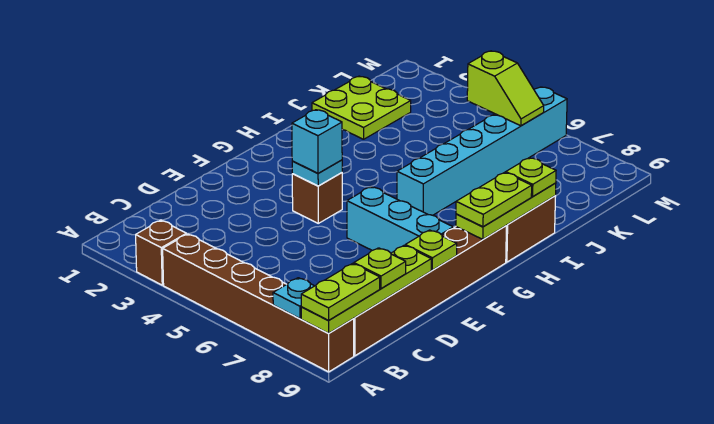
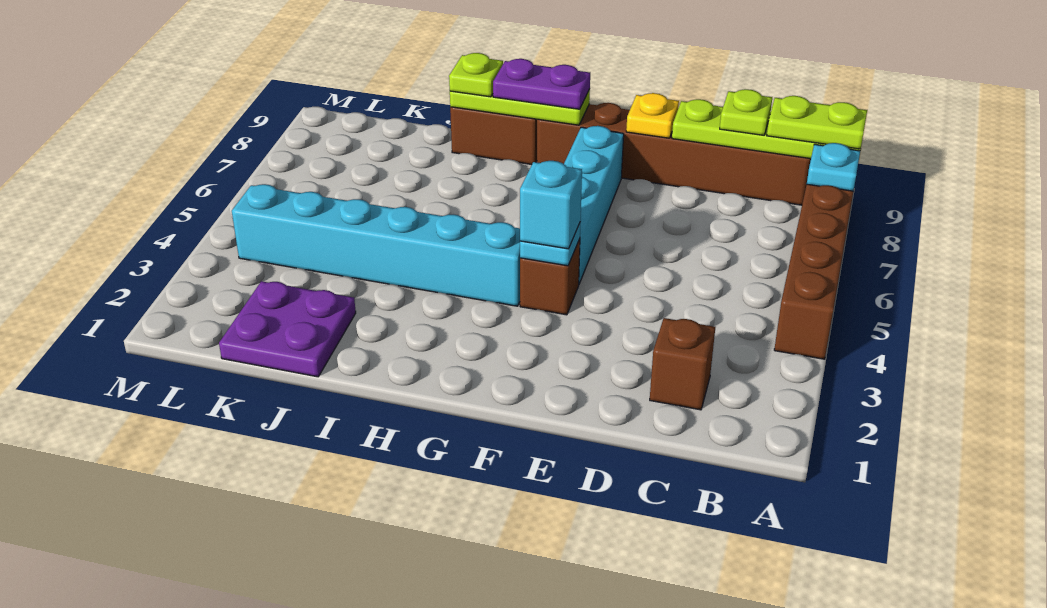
brown brick A3 level 1 -> brown brick C2 level 1
lime plate E9 level 2 -> yellow plate E9 level 2
cyan brick F6:F8 level 1 -> cyan brick F5:F8 level 1
lime plate G9:H9 level 3 -> purple plate G9:H9 level 3
cyan brick H6:M6 level 1 -> cyan brick G4:L4 level 1
lime plate J1:K2 level 1 -> purple plate J1:K2 level 1
lime slope L5:L6 level 2 top 5 -> none

